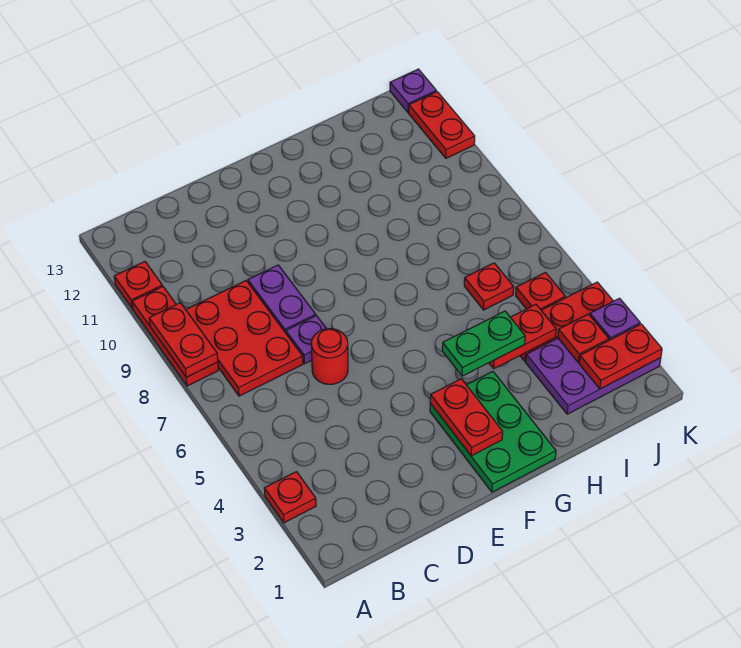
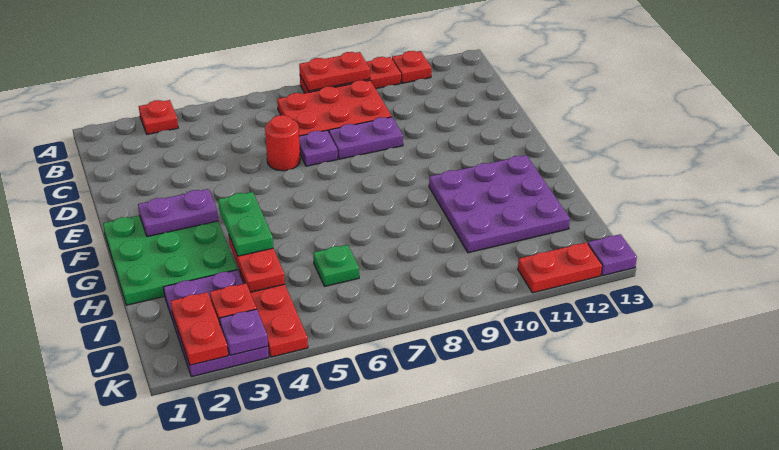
green plate F1:G3 level 1 -> green plate F1:H3 level 1
red plate F2:F3 level 2 -> purple plate F2:F3 level 2
none -> purple plate G10:I12 level 1
red plate I6 level 1 -> green plate I6 level 1
red plate J5 level 1 -> none

